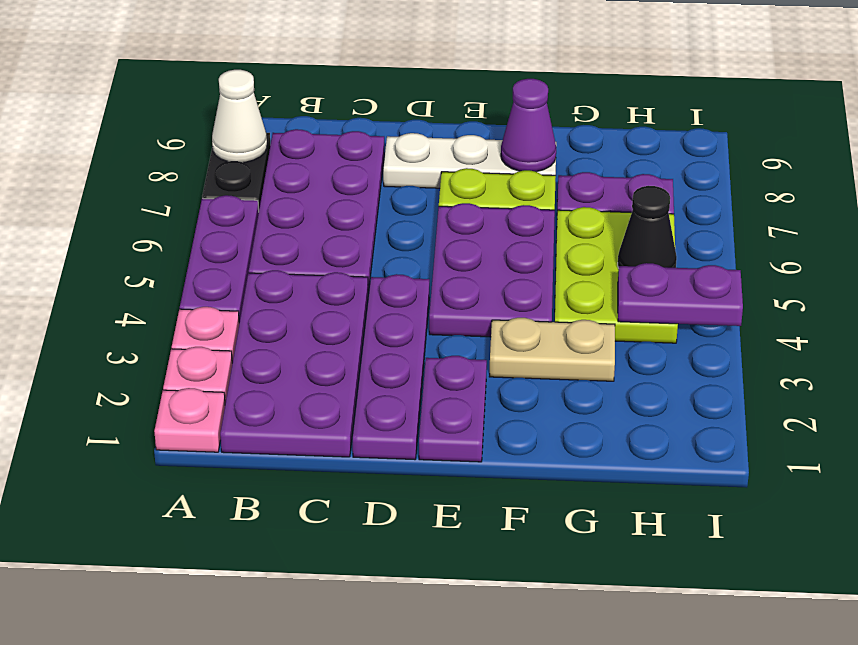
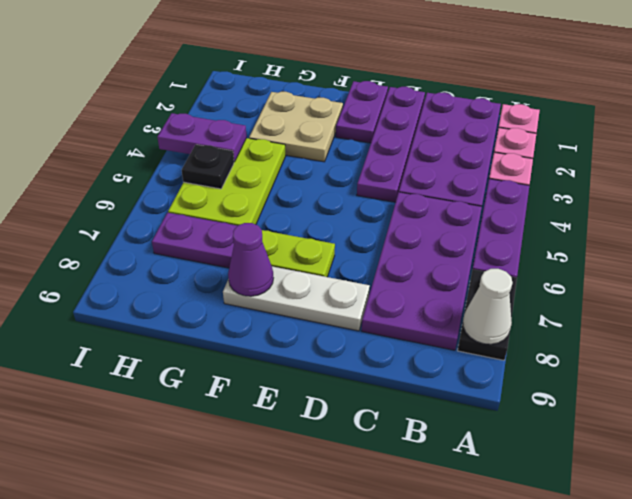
purple plate E4:F6 level 1 -> none
tan plate F3:G3 level 1 -> tan plate F2:G3 level 1
black cone H5 level 2 -> black plate H5 level 2

